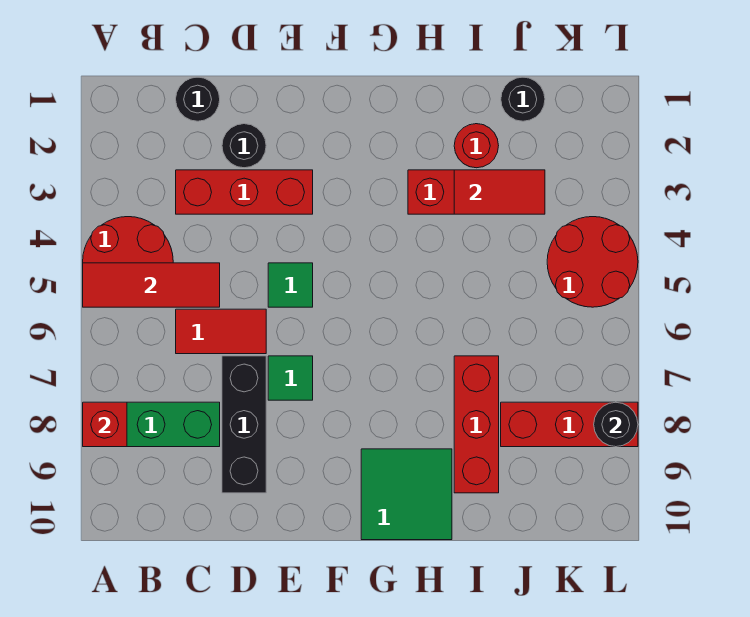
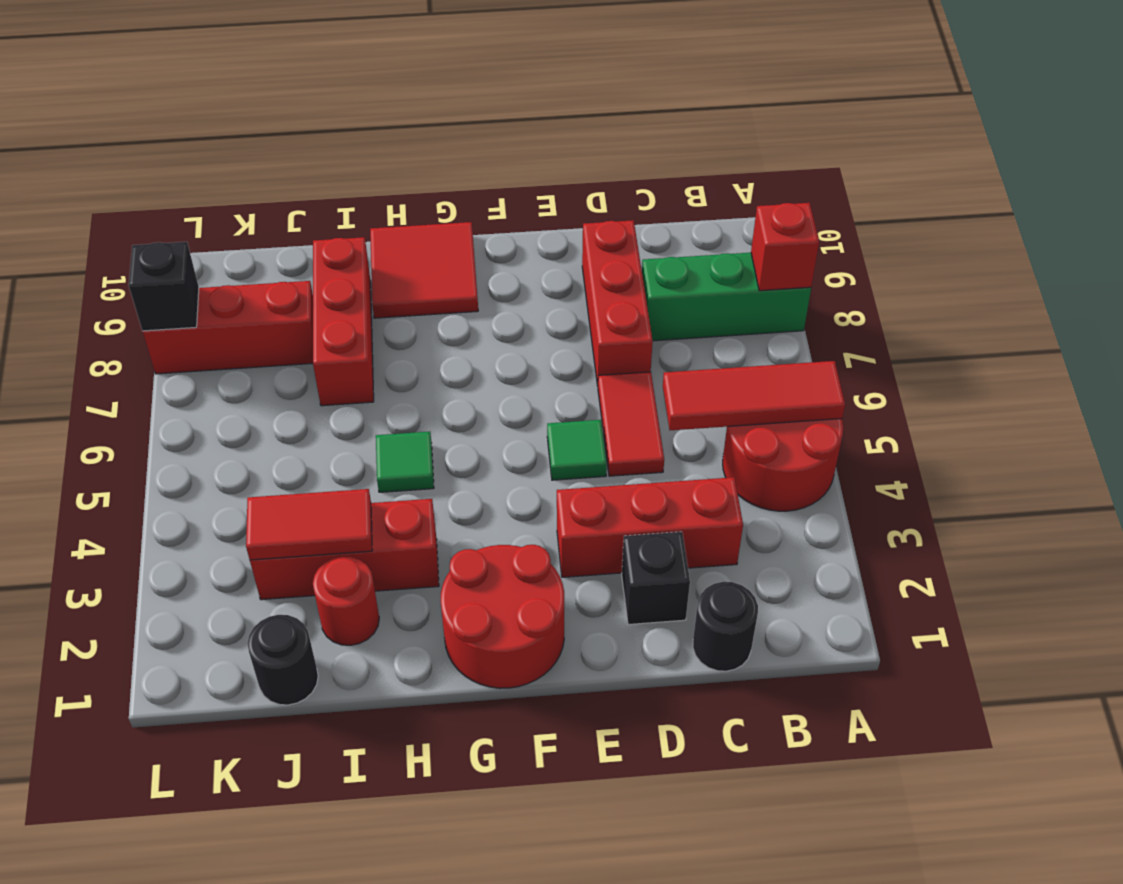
red tile C6:D6 level 1 -> red tile D5:D6 level 1
black round brick D2 level 1 -> black brick D2 level 1
black brick D7:D9 level 1 -> red brick D7:D9 level 1
green tile E7 level 1 -> green tile H5 level 1
green tile G9:H10 level 1 -> red tile G9:H10 level 1
red round brick K4:L5 level 1 -> red round brick F1:G2 level 1
black round brick L8 level 2 -> black brick L8 level 2

